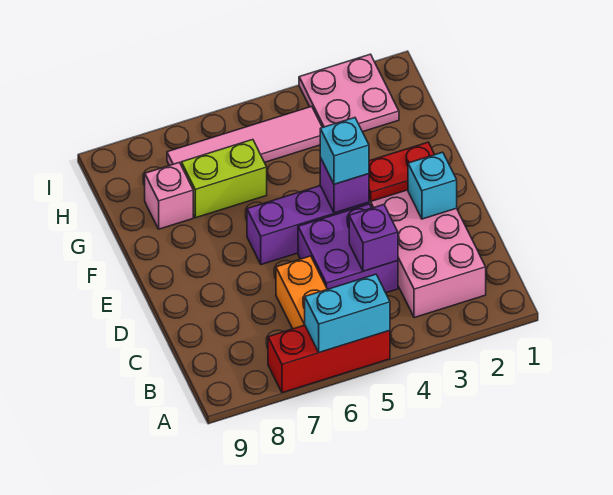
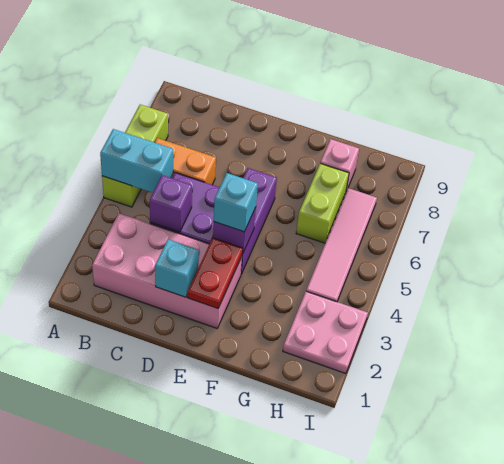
red brick A5:A7 level 1 -> lime brick A5:A7 level 1
cyan brick A5:A6 level 2 -> cyan brick A5:B5 level 2

